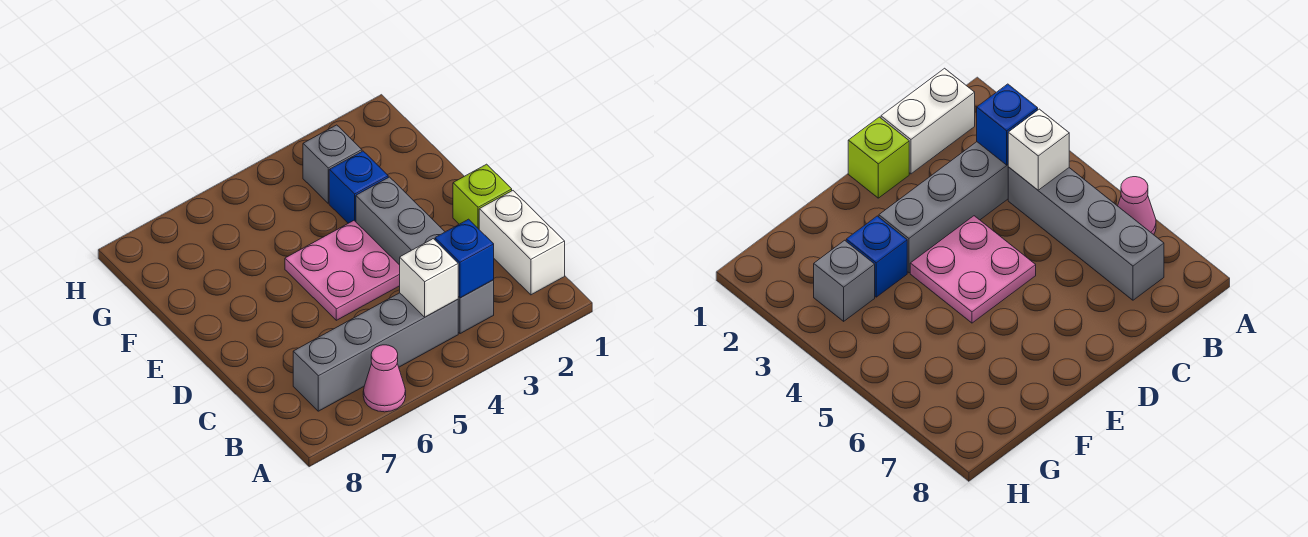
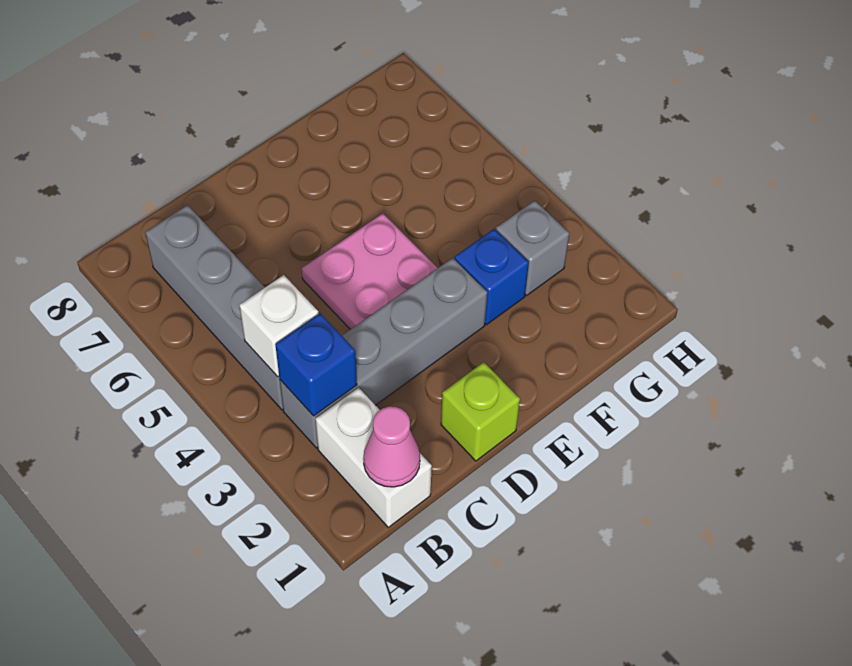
pink cone A6 level 1 -> pink cone B1 level 2
white brick B1:C1 level 1 -> white brick B1:B2 level 1

